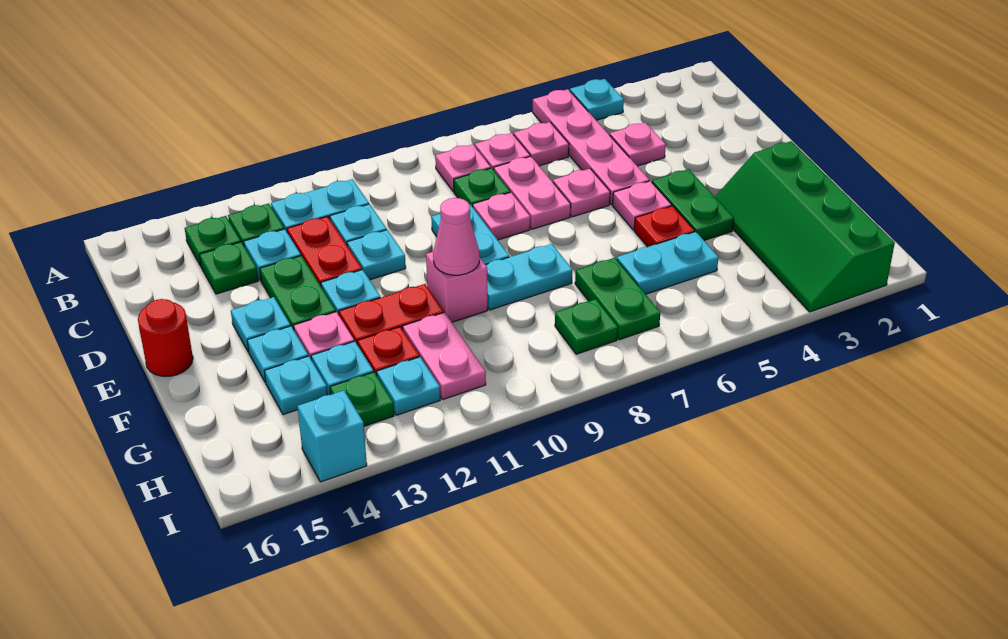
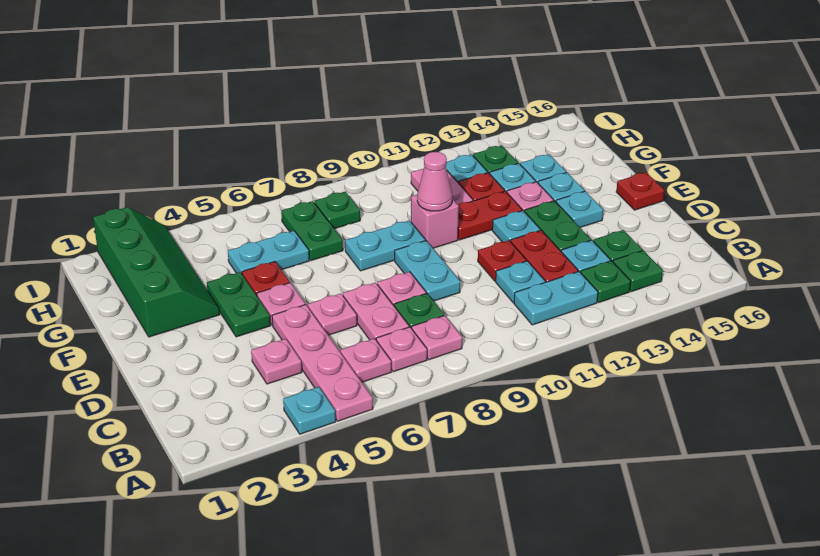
cyan plate D11 level 1 -> red plate D11 level 1
red round brick E16 level 1 -> red plate E16 level 1
cyan brick I14 level 1 -> none

